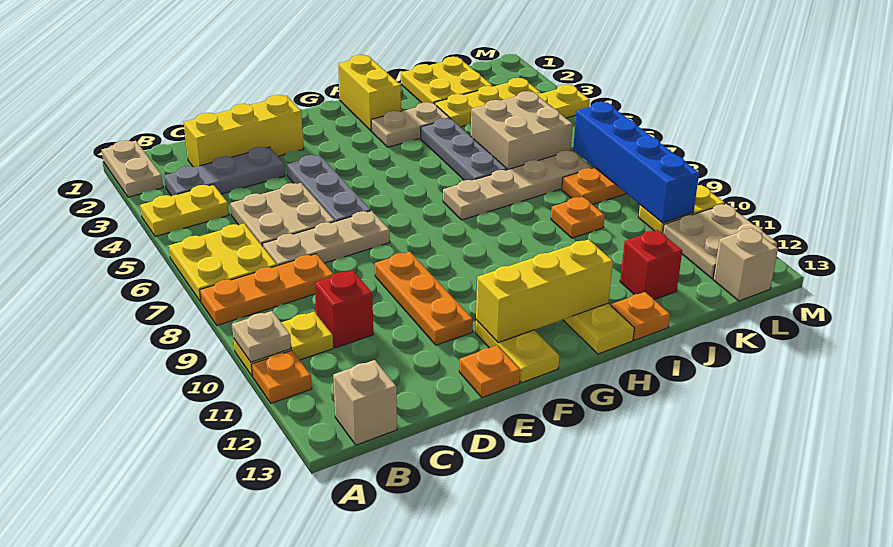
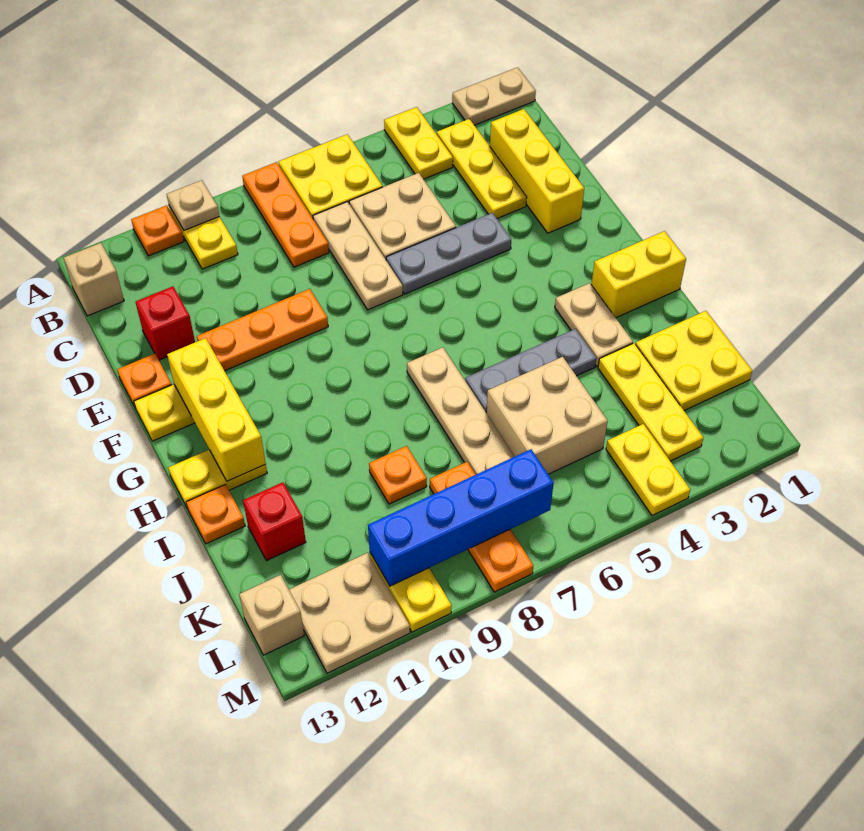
grey plate B3:D3 level 1 -> yellow plate B3:D3 level 1
red brick C10 level 1 -> red brick D12 level 1

